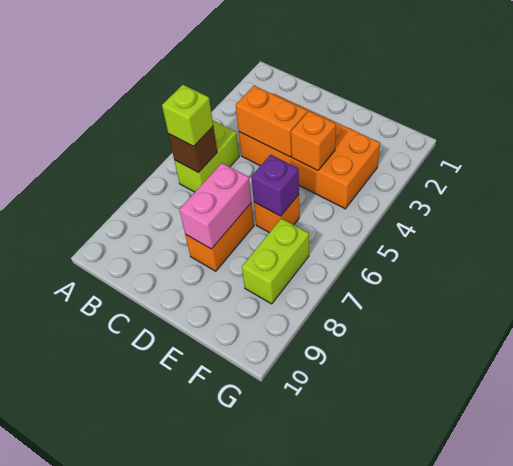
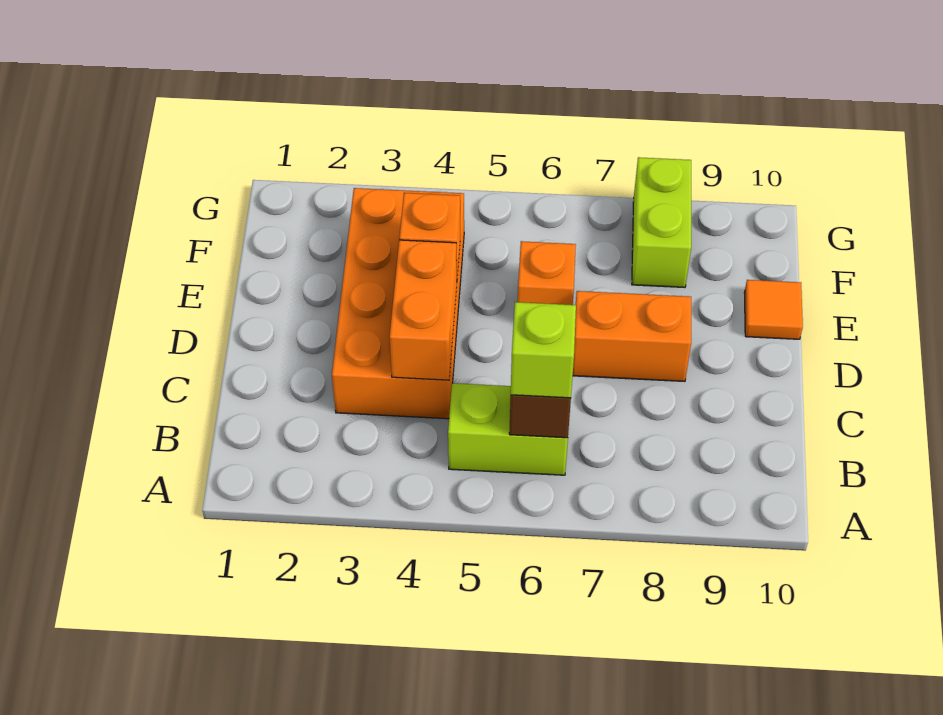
pink brick D7:D8 level 2 -> none
purple brick E6 level 2 -> none
none -> orange tile E10 level 1
lime brick F7:F8 level 1 -> lime brick F8:G8 level 1

